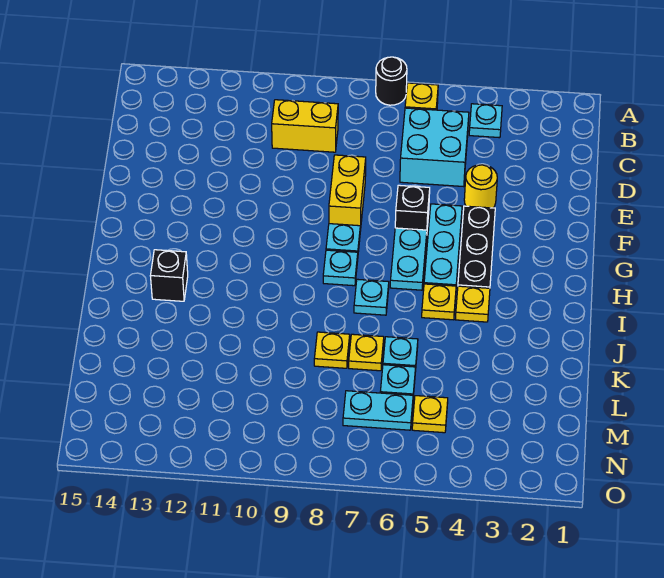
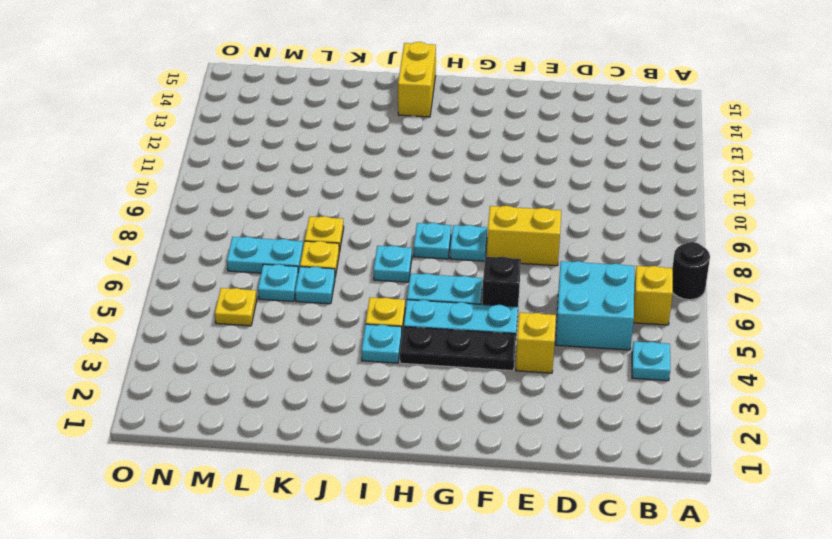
yellow brick C9:C10 level 1 -> yellow brick I14:I15 level 1
yellow round brick E4 level 1 -> yellow brick E4 level 1
yellow plate I4 level 1 -> cyan plate I4 level 1
black brick I13 level 1 -> none
cyan plate M6:M7 level 1 -> cyan plate L7:M7 level 1

